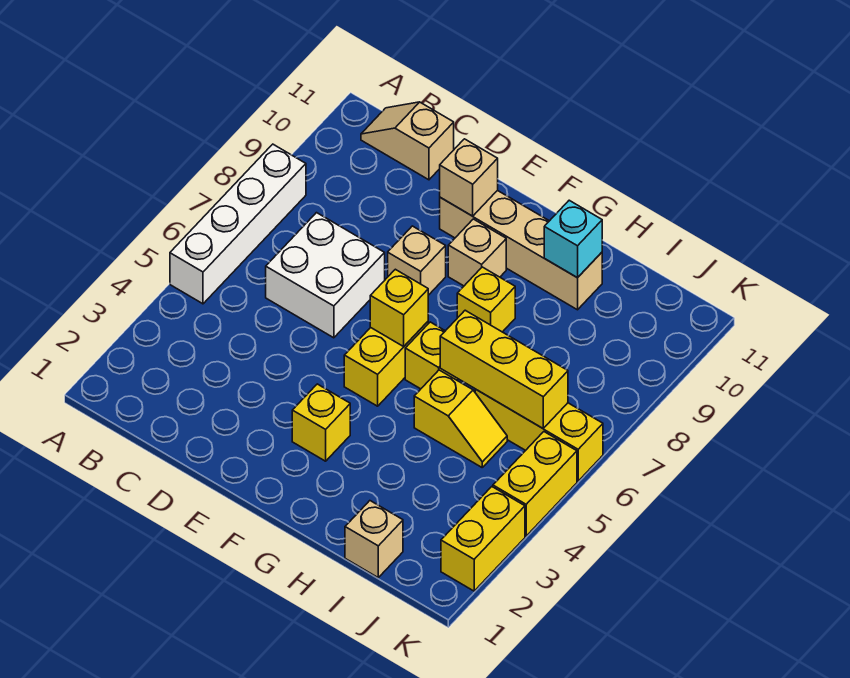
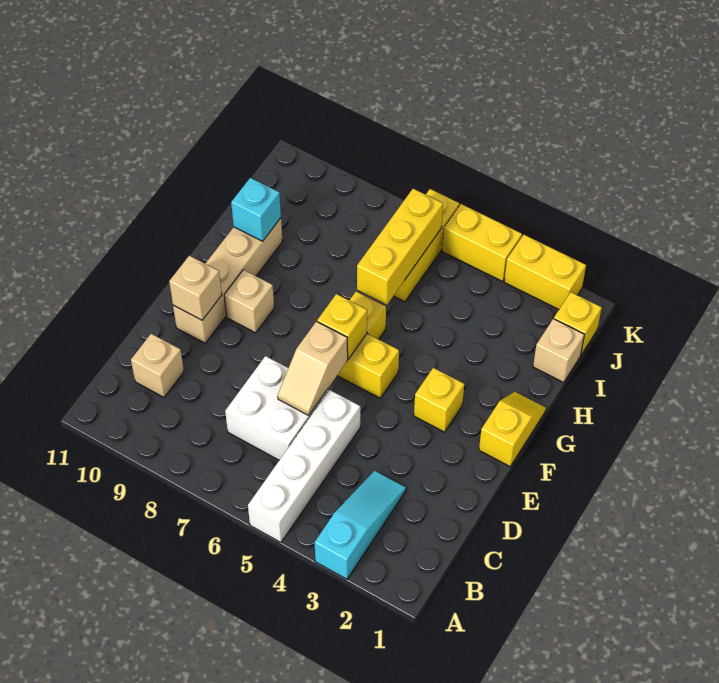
none -> cyan slope A3:C3 level 1 top A
white brick A5:A8 level 1 -> white brick A5:D5 level 1
tan slope B11:C11 level 1 top C -> tan slope D6:E6 level 2 top E
tan brick E8 level 1 -> tan brick C10 level 1
yellow brick G8 level 1 -> yellow brick J1 level 1
yellow slope H5:I5 level 1 top H -> yellow slope F1:G1 level 1 top F

